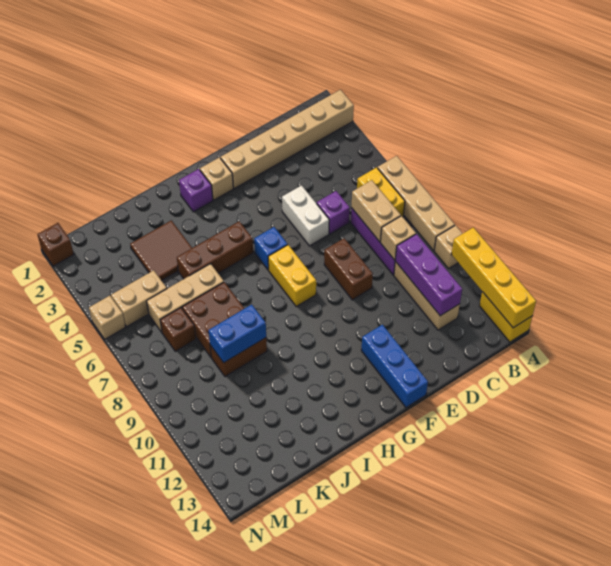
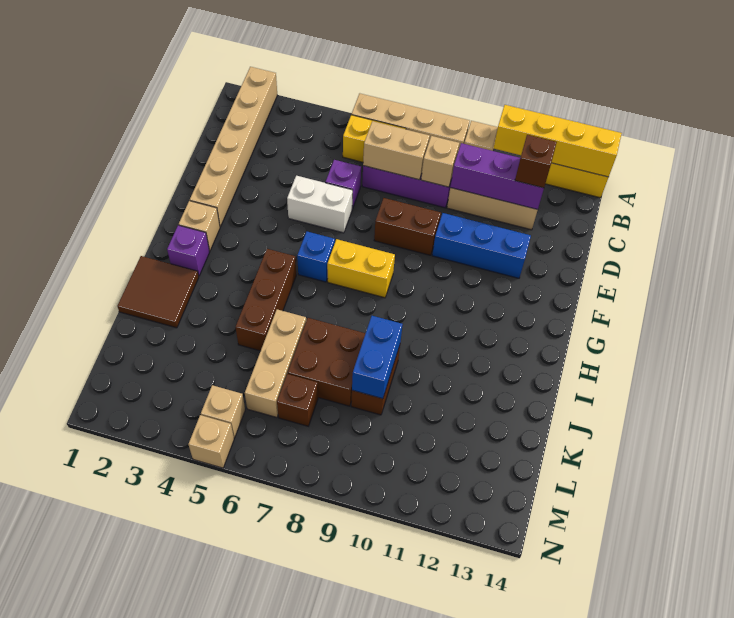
blue brick F12:F14 level 1 -> blue brick E10:E12 level 1
brown tile J3:K4 level 1 -> brown tile I1:J2 level 1
tan brick L5:M5 level 1 -> tan brick M5 level 1
brown brick N1 level 1 -> brown brick C12 level 3

